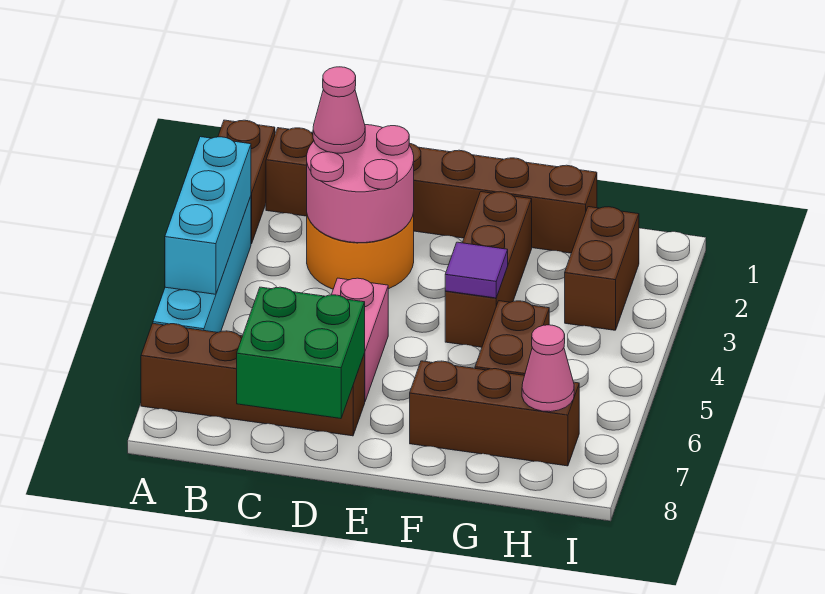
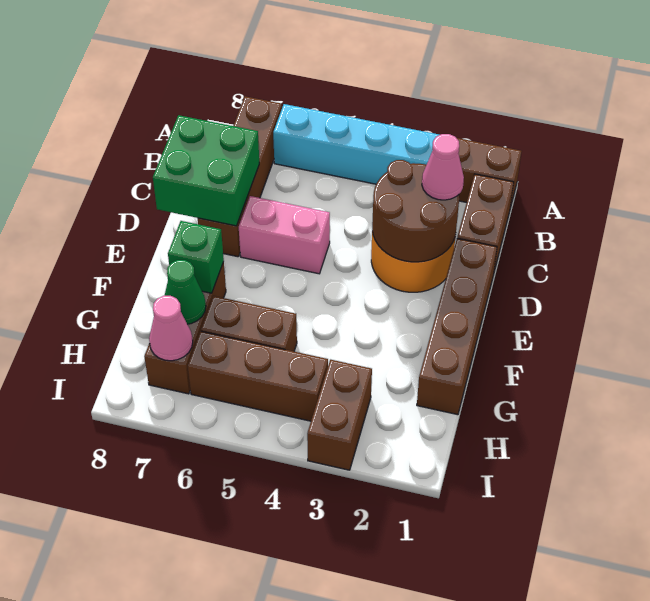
cyan brick A3:A5 level 2 -> none
pink round brick C2:D3 level 2 -> brown round brick C2:D3 level 2
brown brick F2:F4 level 1 -> brown brick H4:H6 level 1
purple tile F4 level 2 -> none
none -> green brick F7 level 2
none -> green cone G7 level 2
brown brick H2:H3 level 1 -> brown brick H3:I3 level 1

